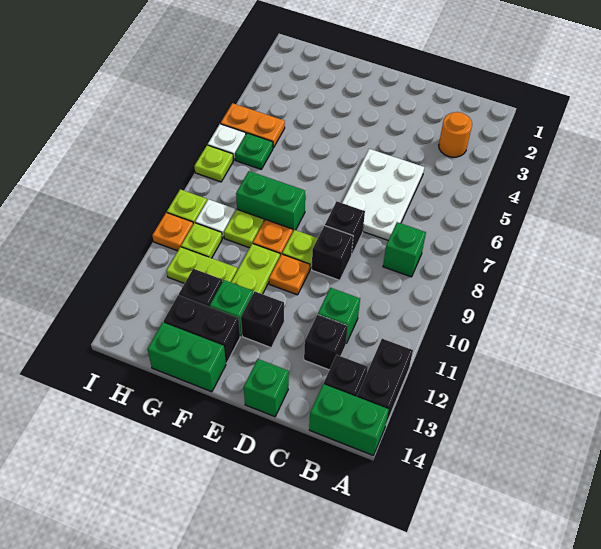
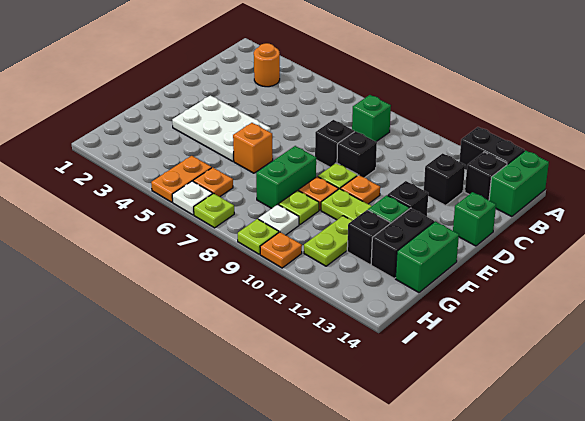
white plate C5:D7 level 1 -> white plate E3:F5 level 1
green brick C11 level 1 -> none
none -> orange brick F6 level 1
green plate H6 level 1 -> orange plate H6 level 1
lime plate H10 level 1 -> none

